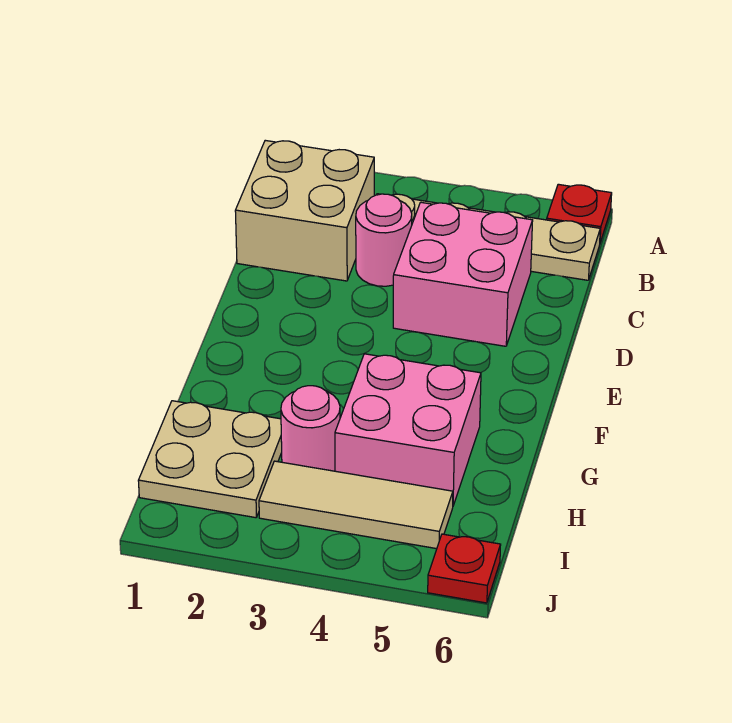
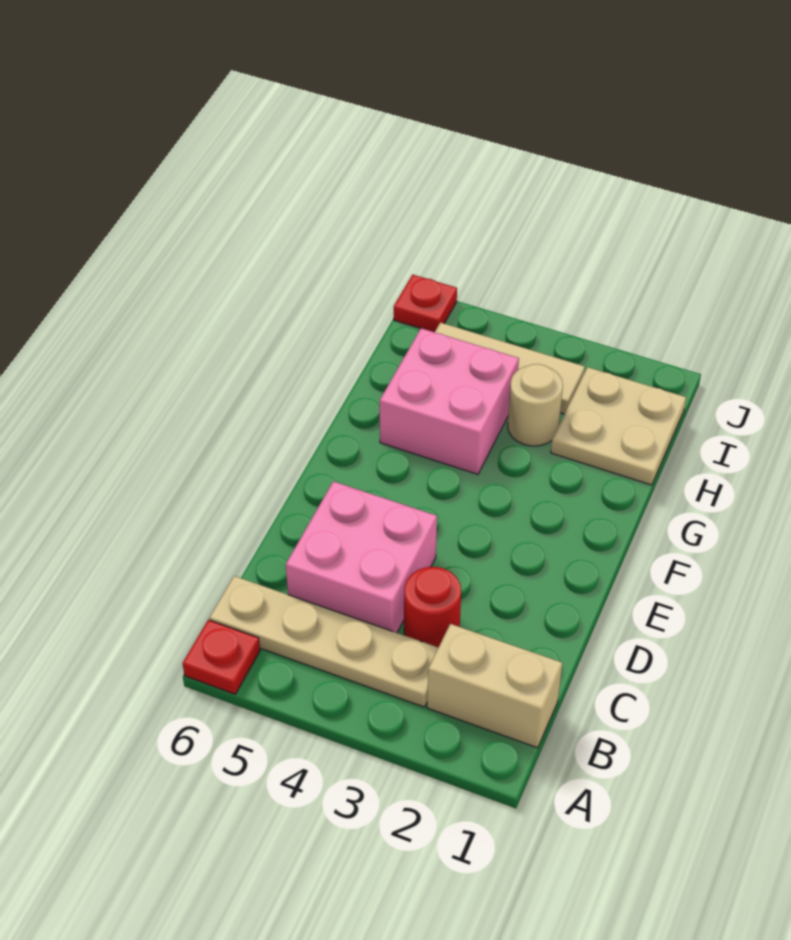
tan brick B1:C2 level 1 -> tan brick B1:B2 level 1
pink round brick C3 level 1 -> red round brick C3 level 1
pink round brick H3 level 1 -> tan round brick H3 level 1

